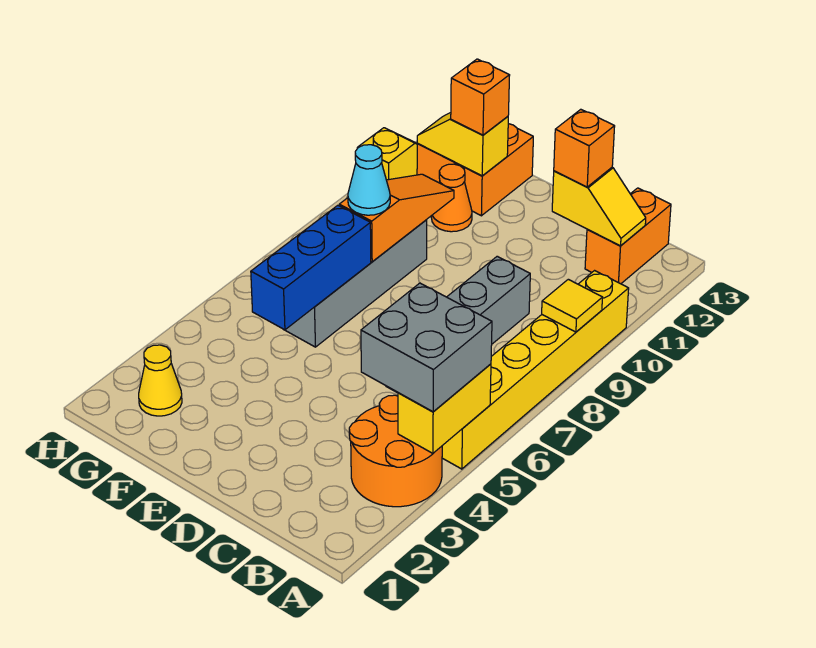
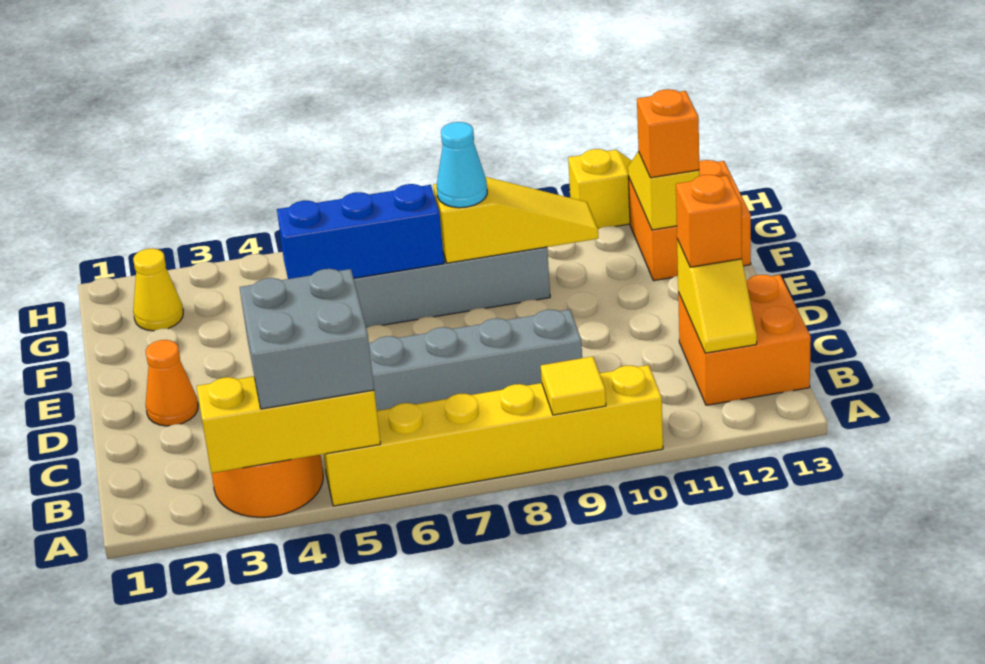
yellow brick A4:A5 level 2 -> yellow brick A3:A5 level 2
orange brick B12:B13 level 1 -> orange brick B12:C13 level 1
orange slope F8:F10 level 2 top 8 -> yellow slope F8:F10 level 2 top 8
orange cone F11 level 1 -> orange cone D2 level 1

